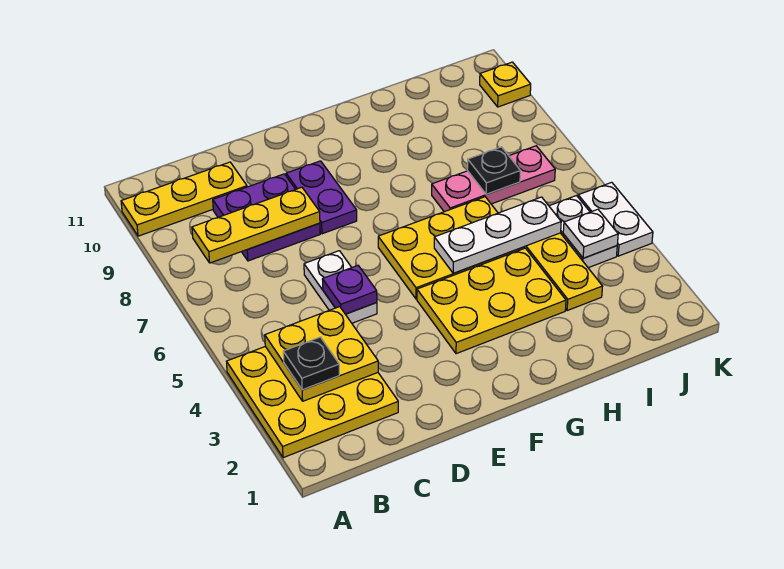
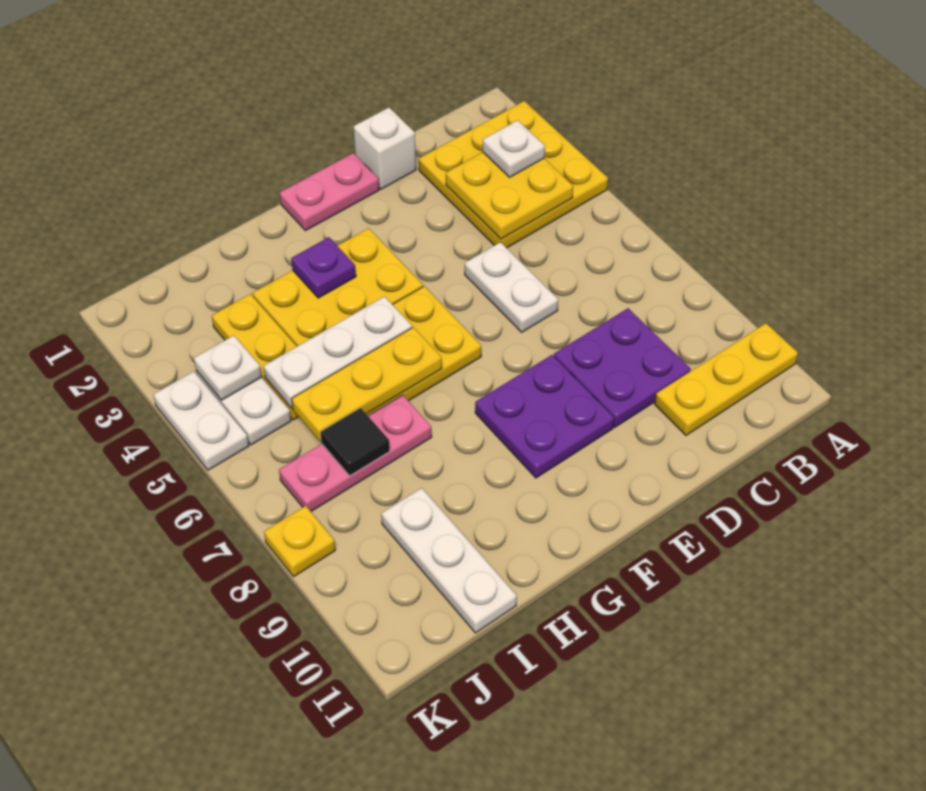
black plate B3 level 3 -> white plate B3 level 3
yellow plate B8:D8 level 2 -> yellow plate G6:I6 level 2
none -> white brick D1 level 1
purple plate D5 level 2 -> purple plate G3 level 2
none -> pink plate E1:F1 level 1
purple plate E8:E9 level 1 -> purple plate E8:F9 level 1
black plate I7 level 2 -> black tile I7 level 2
none -> white plate I9:I11 level 1
yellow plate K10 level 1 -> yellow plate K8 level 1

